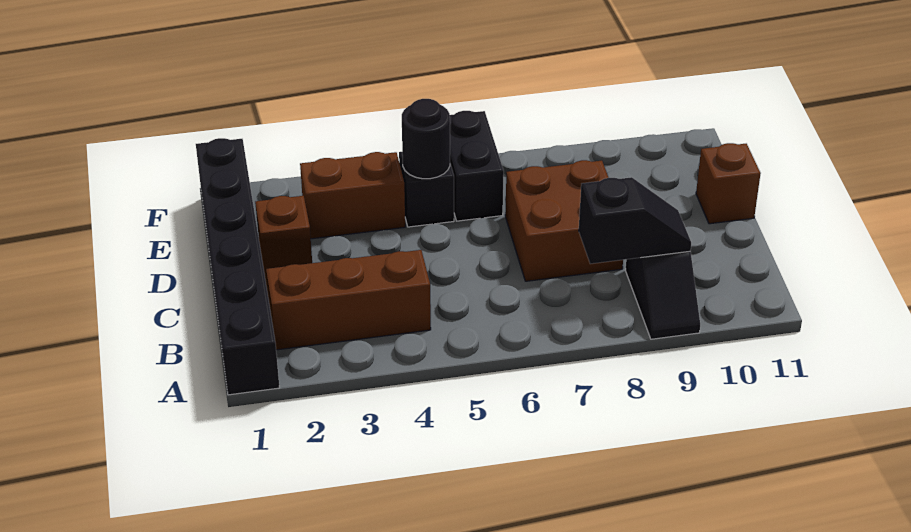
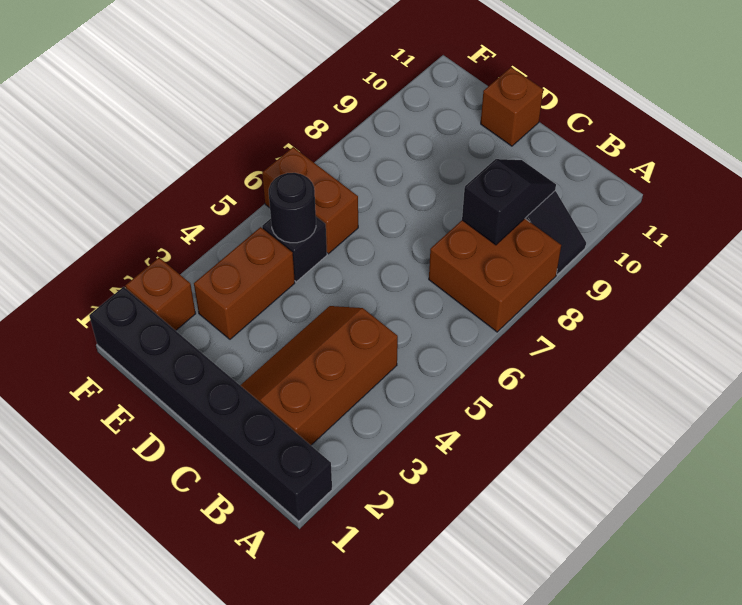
brown brick C7:D8 level 1 -> brown brick A7:B8 level 1
brown brick D2 level 1 -> brown brick F2 level 1
black brick E6:F6 level 1 -> brown brick E6:F6 level 1

